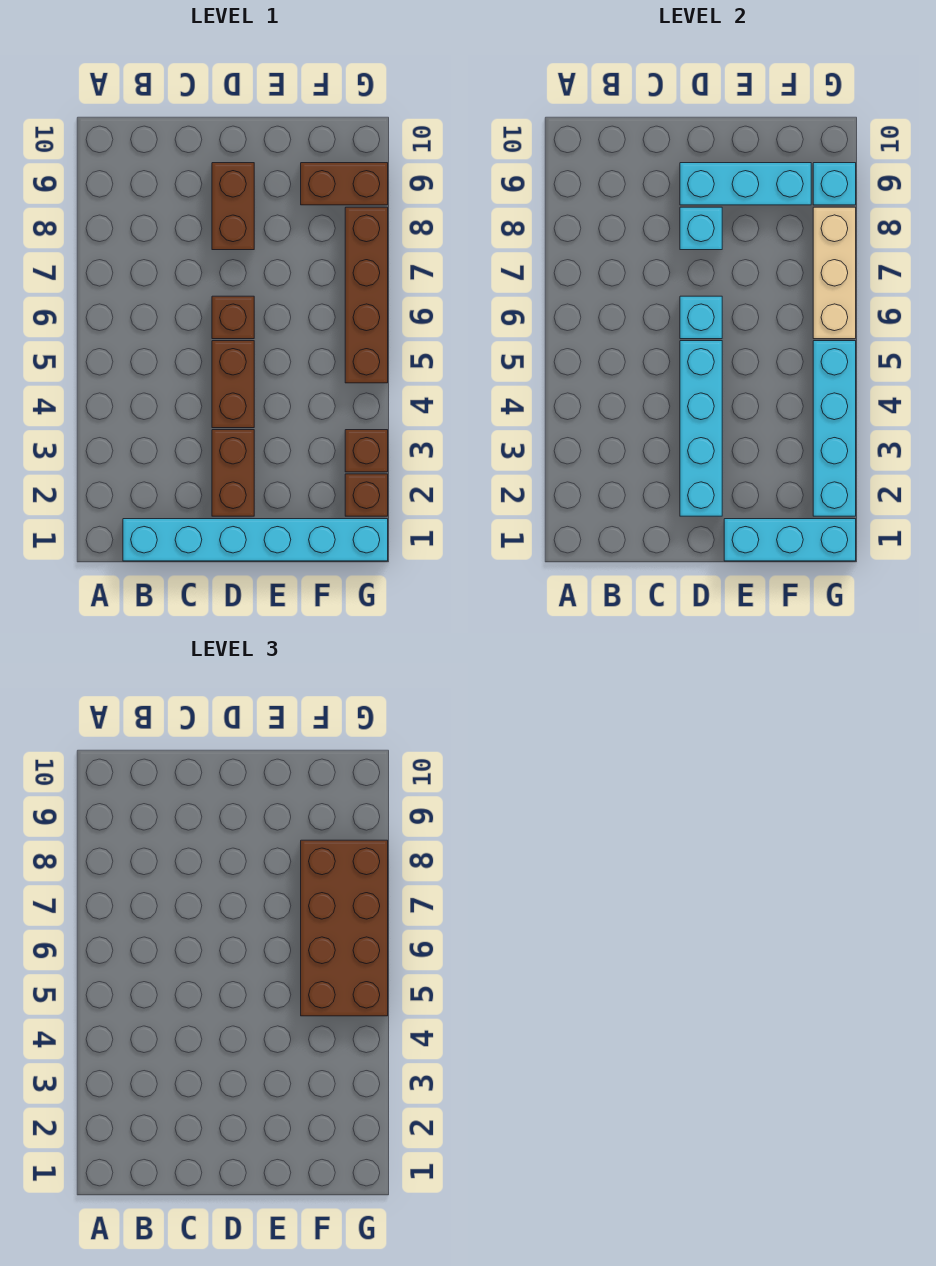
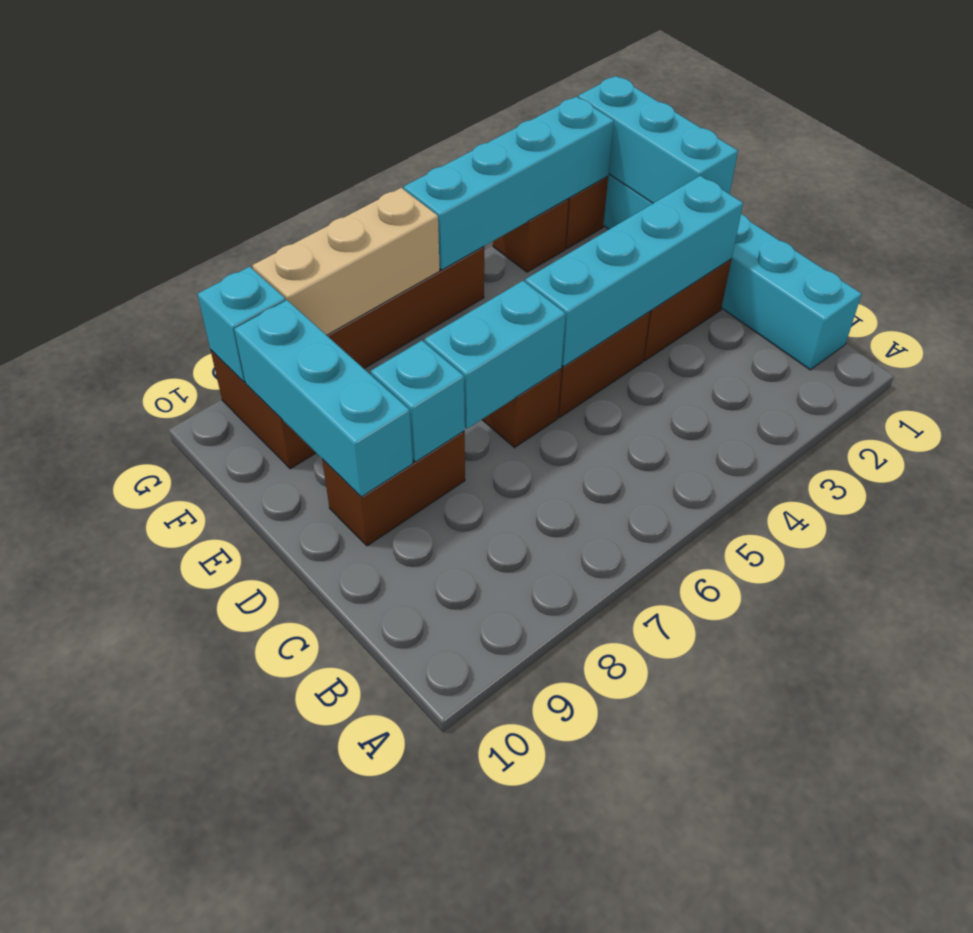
cyan brick D6 level 2 -> cyan brick D6:D7 level 2
brown brick F5:G8 level 3 -> none

